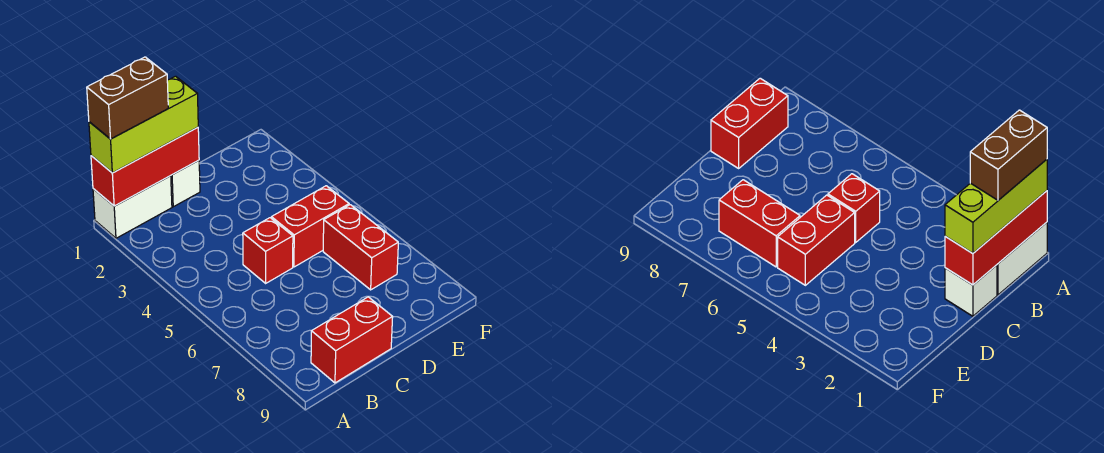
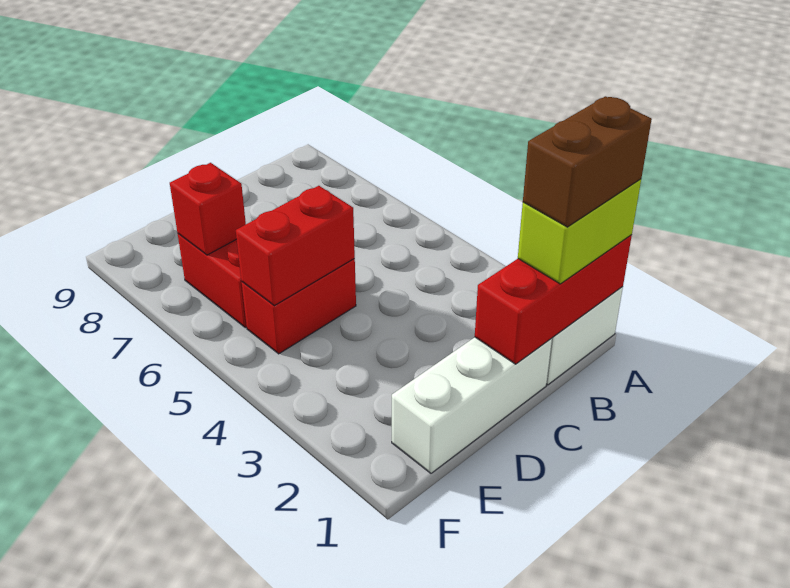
lime brick A1:C1 level 3 -> lime brick A1:B1 level 3
red brick B9:C9 level 1 -> red brick D5:E5 level 2
white brick C1 level 1 -> white brick C1:E1 level 1
red brick C5 level 1 -> red brick E7 level 2

